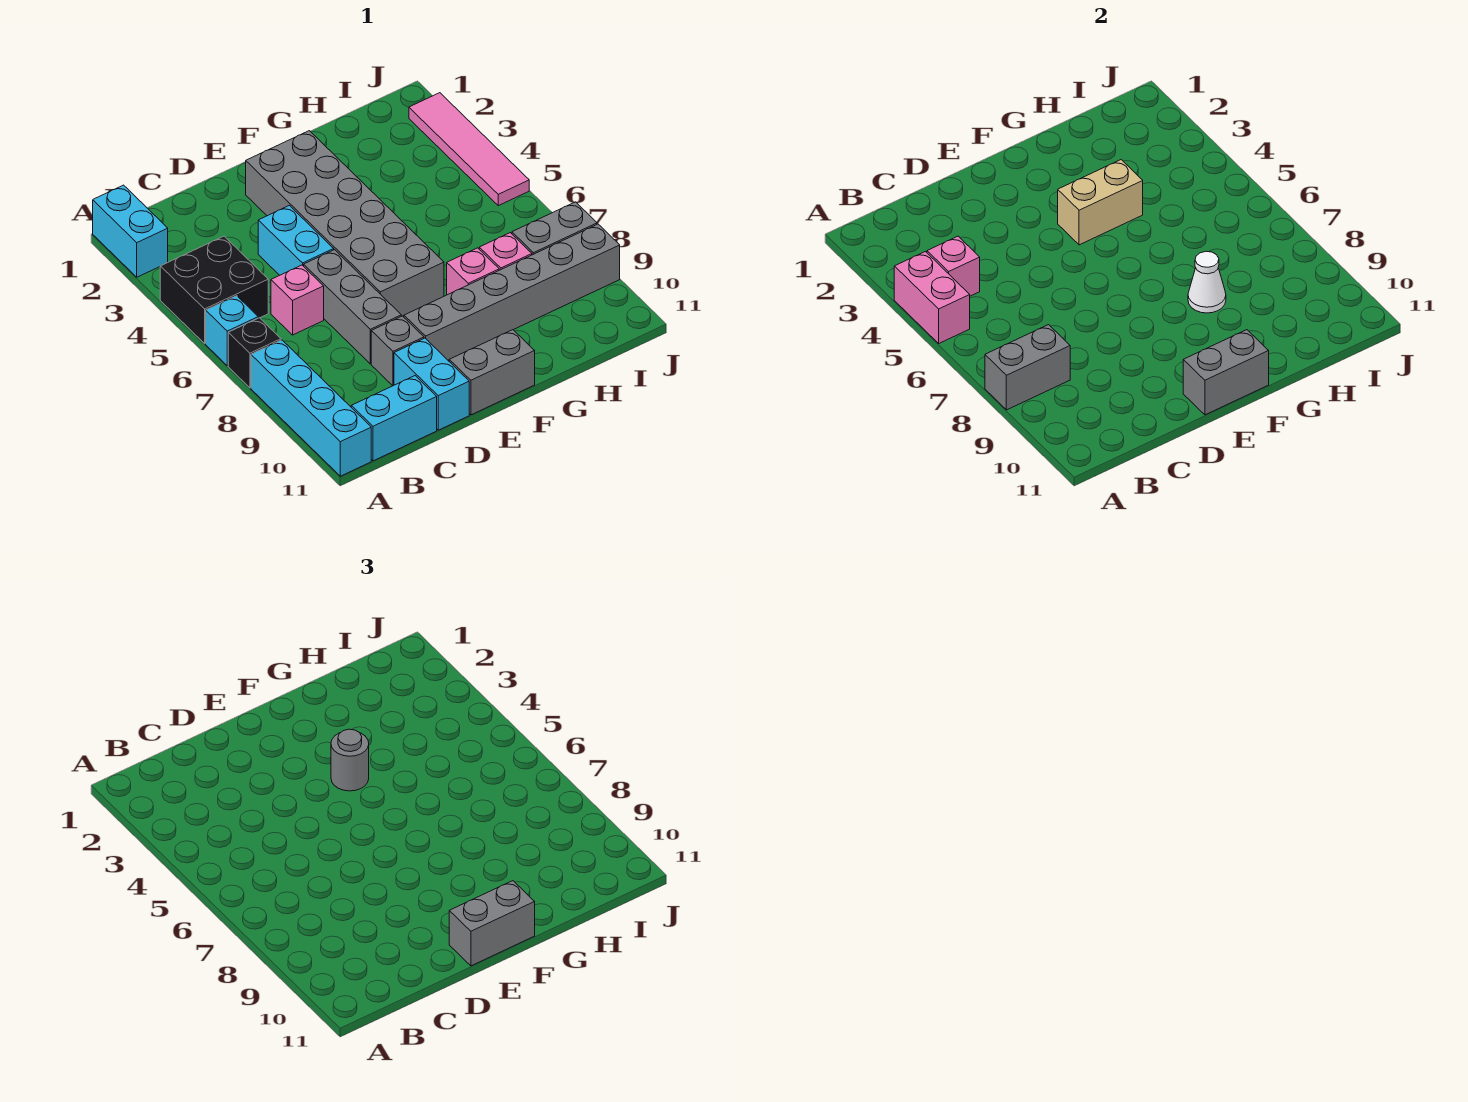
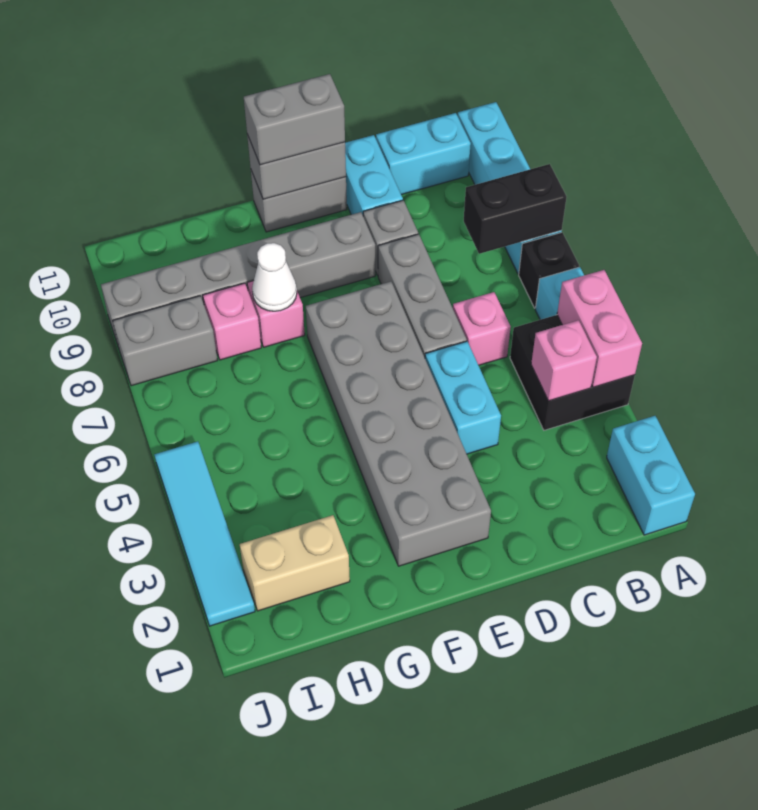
grey brick A8:B8 level 2 -> black brick A8:B8 level 2
tan brick F4:G4 level 2 -> tan brick H2:I2 level 1
grey round brick F4 level 3 -> none
pink tile J2:J5 level 1 -> cyan tile J2:J5 level 1

